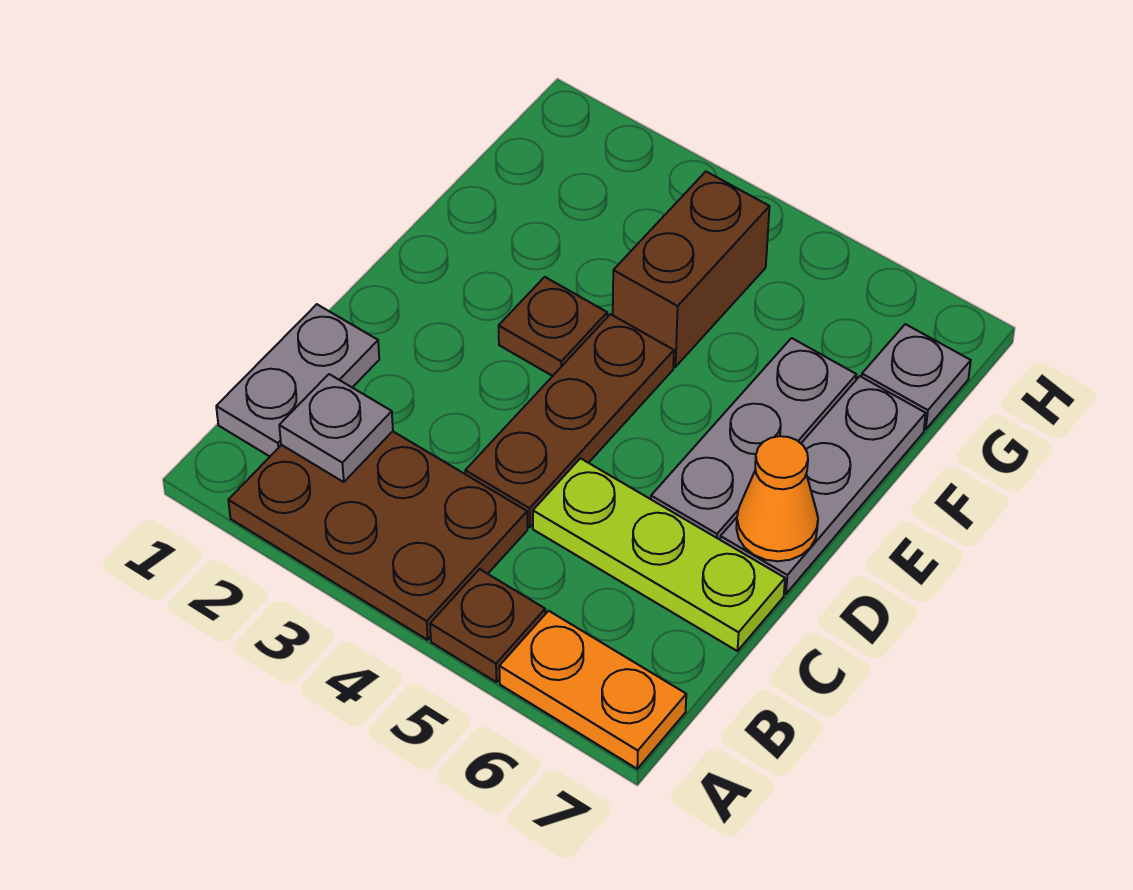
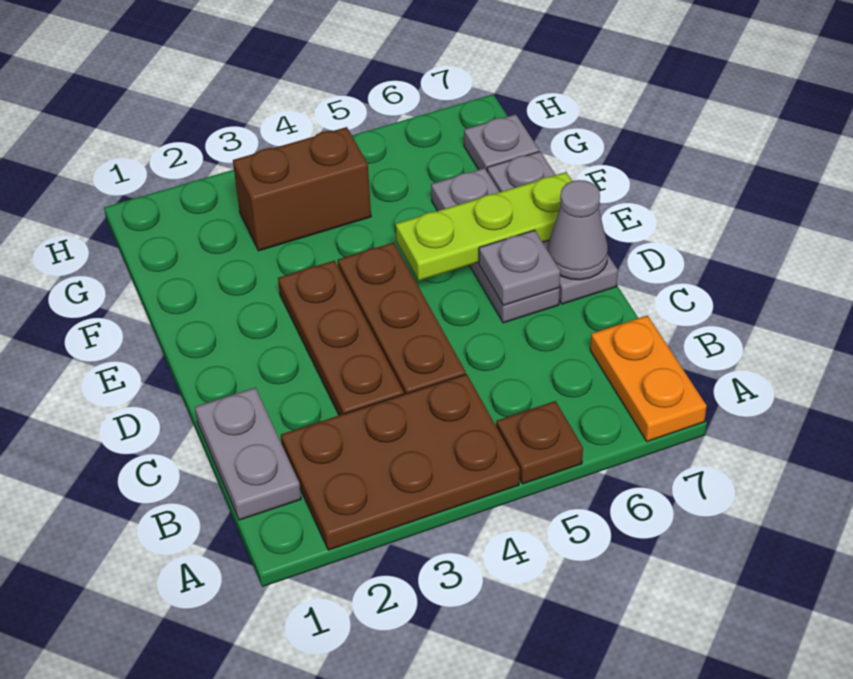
orange plate A6:A7 level 1 -> orange plate A7:B7 level 1
grey plate B2 level 2 -> grey plate D6 level 2
lime plate C5:C7 level 1 -> lime plate E5:E7 level 2
orange cone D7 level 2 -> grey cone D7 level 2
brown plate E3 level 1 -> brown plate C3:E3 level 1
brown brick F4:G4 level 1 -> brown brick G3:G4 level 1

